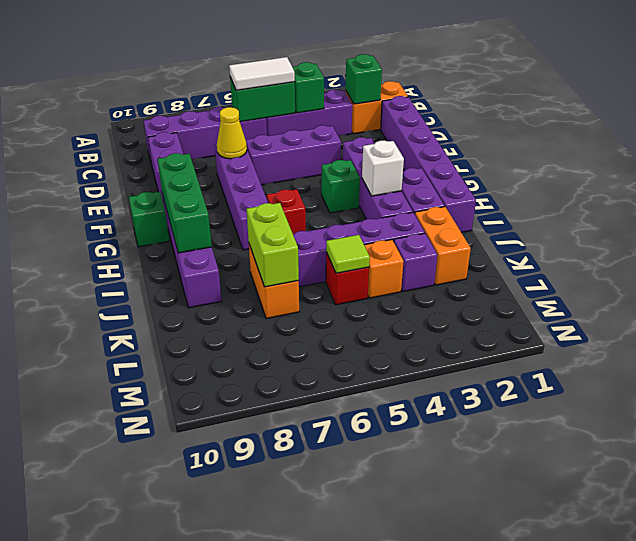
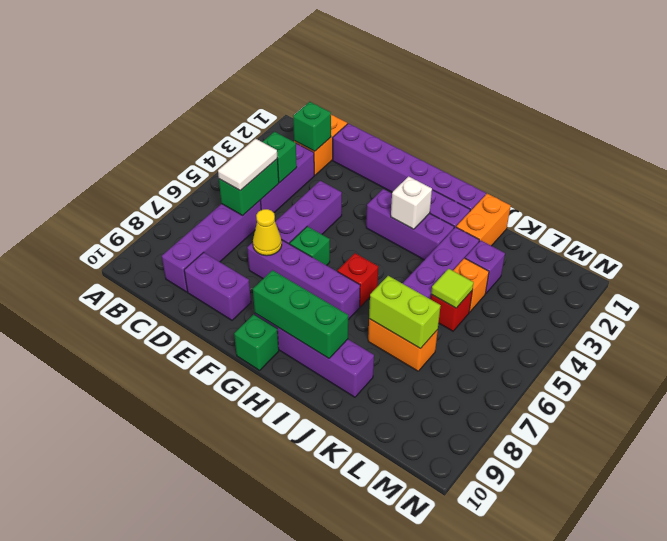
purple brick F3:I3 level 1 -> purple brick G3:I3 level 1
green brick G4 level 1 -> green brick F6 level 1
orange brick J2:K2 level 1 -> orange brick J1:J2 level 1

